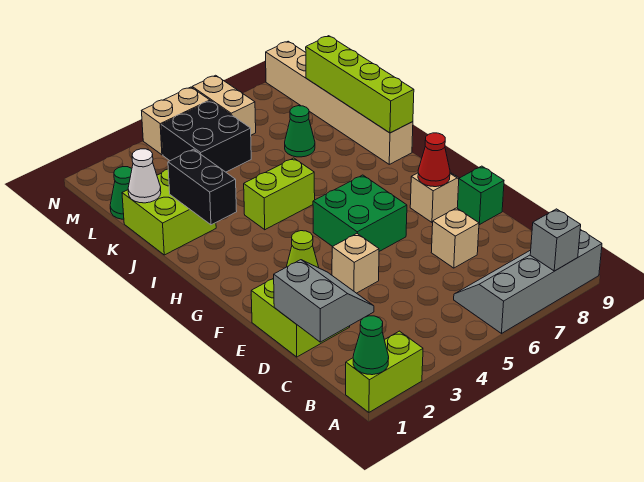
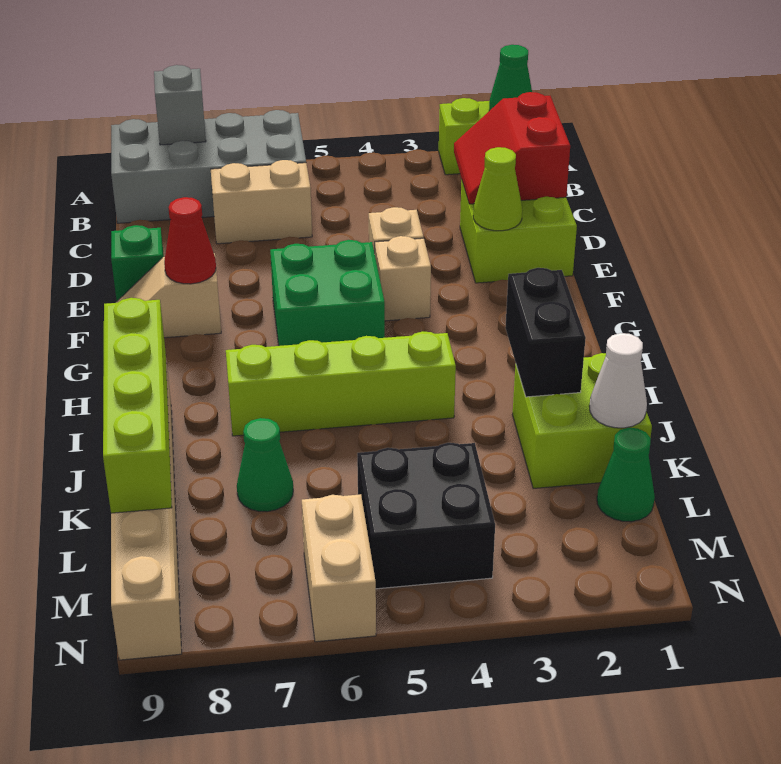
grey slope A6:B9 level 1 top A -> grey brick A6:B9 level 1
grey slope C1:D2 level 2 top 1 -> red slope C1:D2 level 2 top 1
tan brick D7 level 1 -> tan brick F4 level 1
lime brick I4:I5 level 1 -> lime brick I4:I7 level 1
tan brick N4:N5 level 1 -> tan brick C6:C7 level 1

